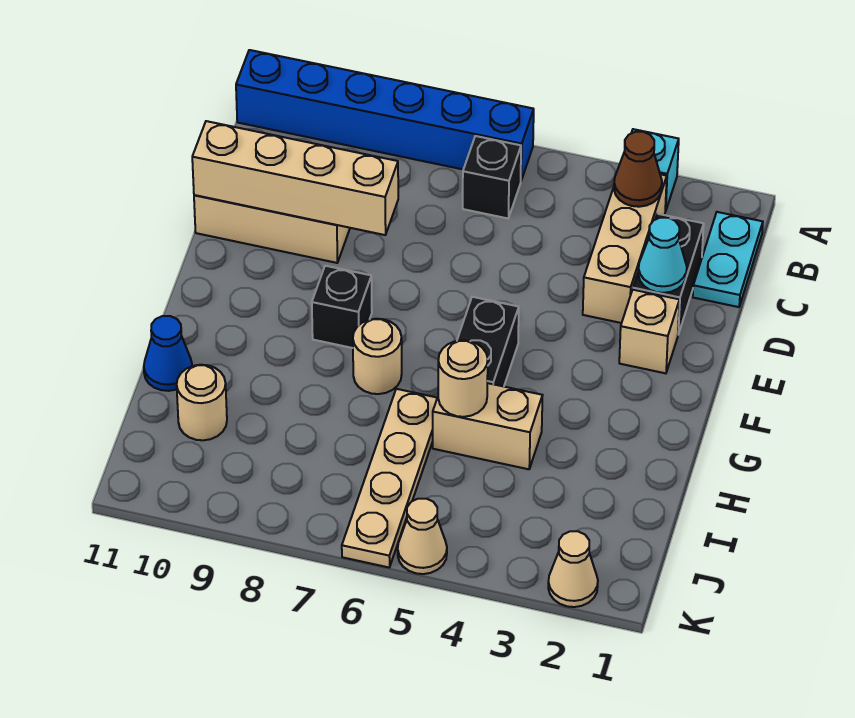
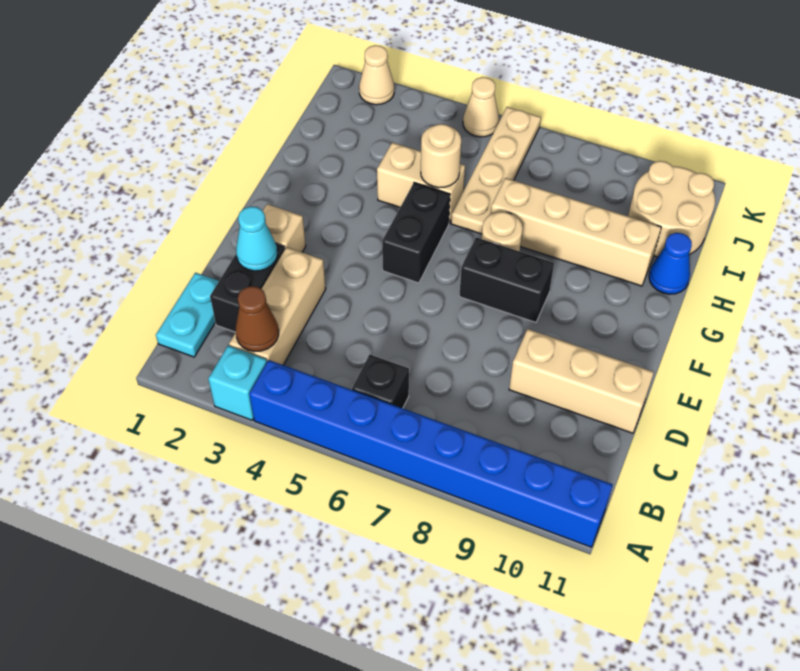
blue brick A6:A11 level 1 -> blue brick A4:A11 level 1
tan brick D8:D11 level 2 -> tan brick H7:H10 level 1
black brick F8 level 1 -> black brick F7:F8 level 1
tan round brick I10 level 1 -> tan round brick I10:J11 level 1

